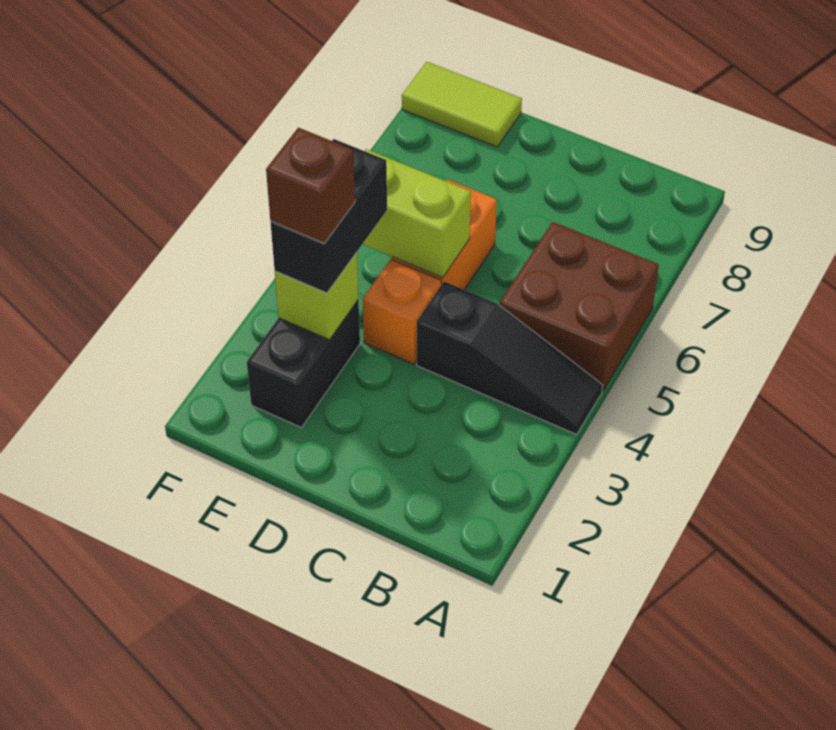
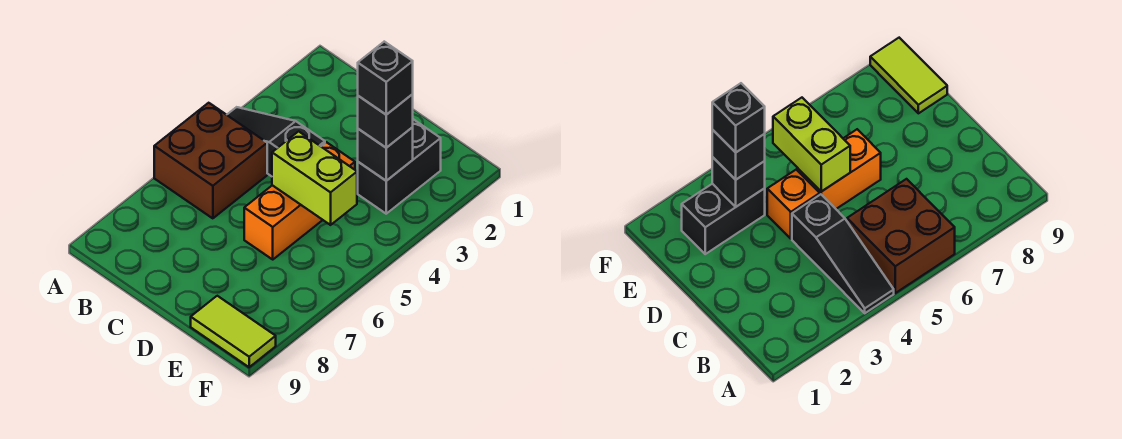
lime brick E3 level 2 -> black brick E3 level 2
black brick E3:E4 level 3 -> black brick E3 level 3
brown brick E3 level 4 -> black brick E3 level 4

